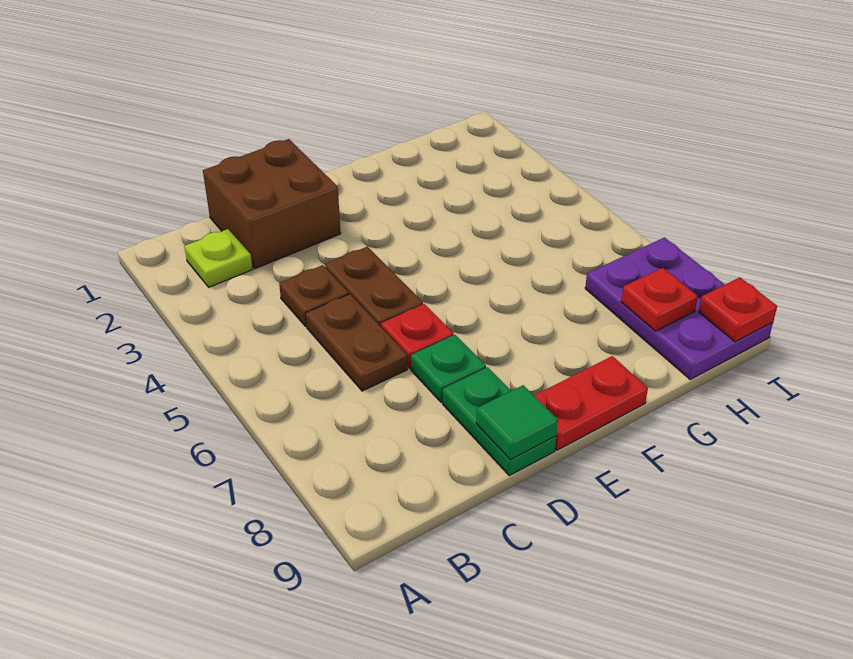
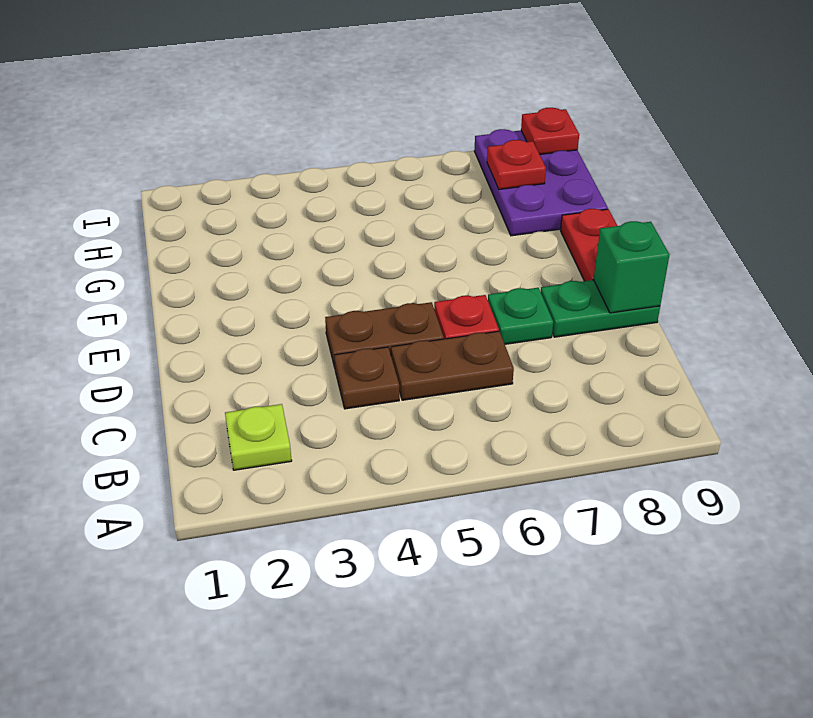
brown brick C1:D2 level 1 -> none
green tile D9 level 2 -> green brick D9 level 2
purple plate H7:I9 level 1 -> purple plate G8:I9 level 1

